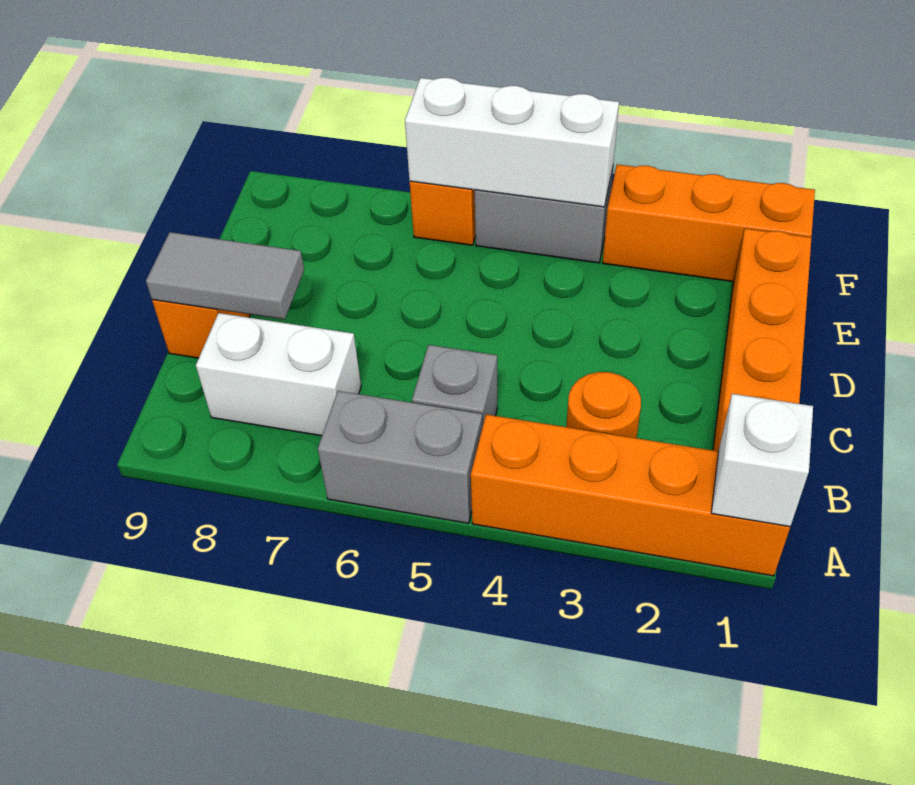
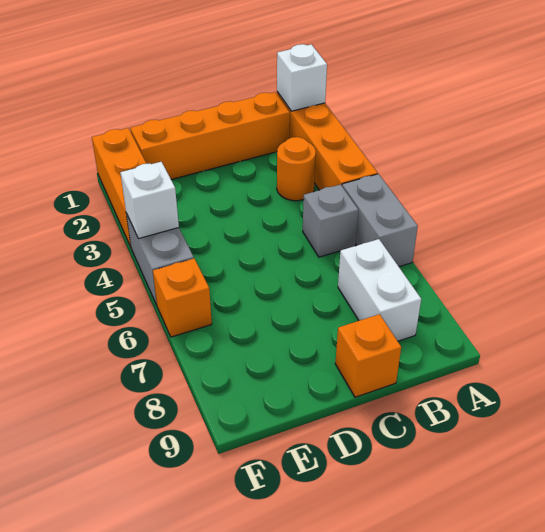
grey tile C8:C9 level 2 -> none
white brick F4:F6 level 2 -> white brick F4 level 2

